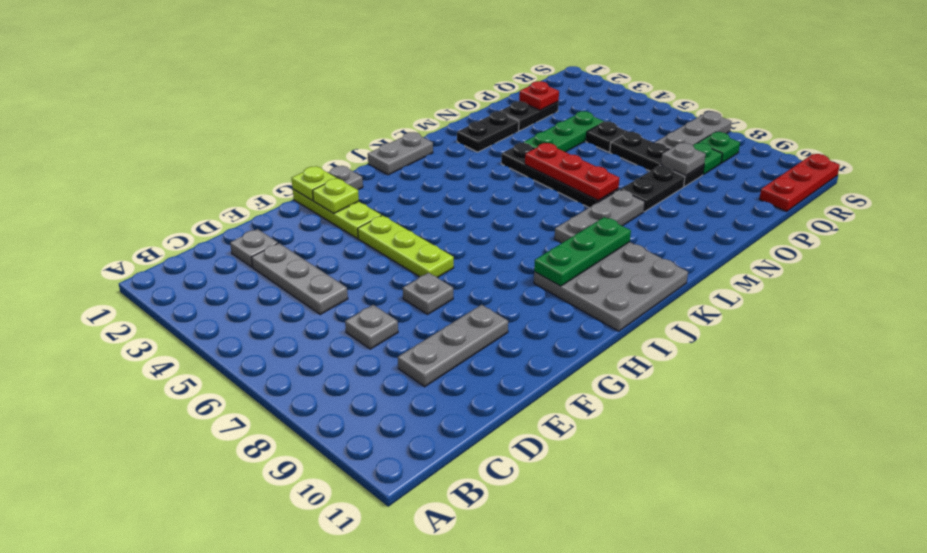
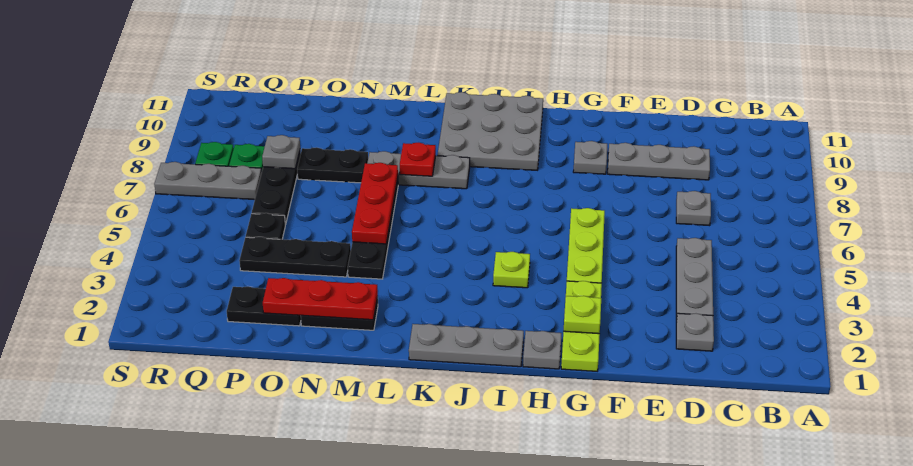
grey plate F7 level 1 -> grey plate G9 level 1
lime plate G1 level 2 -> lime plate I4 level 1
green plate I9:K9 level 2 -> none
grey plate J1:K1 level 1 -> grey plate I1:K1 level 1
green plate N4:P4 level 1 -> black plate N4:P4 level 1
red plate P2 level 2 -> red plate L8 level 2
red plate Q11:S11 level 1 -> red plate M2:O2 level 2

